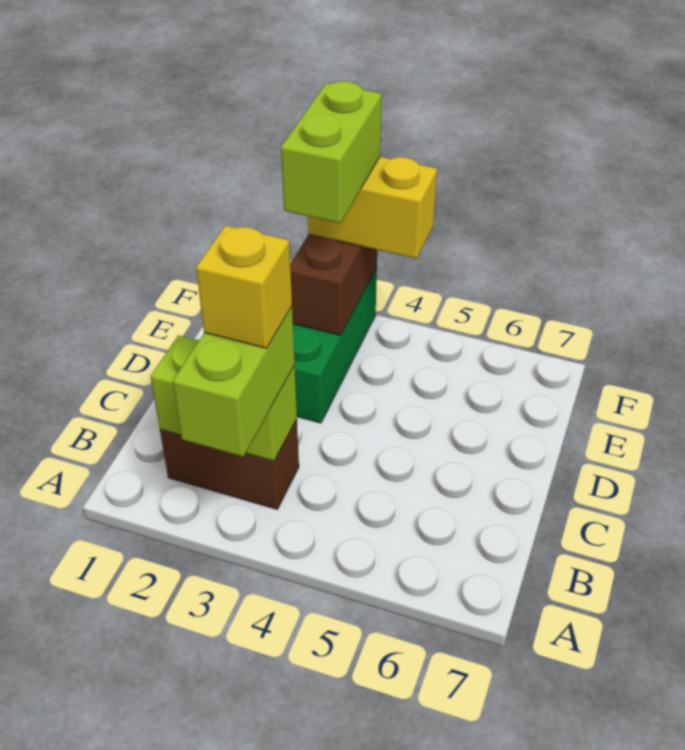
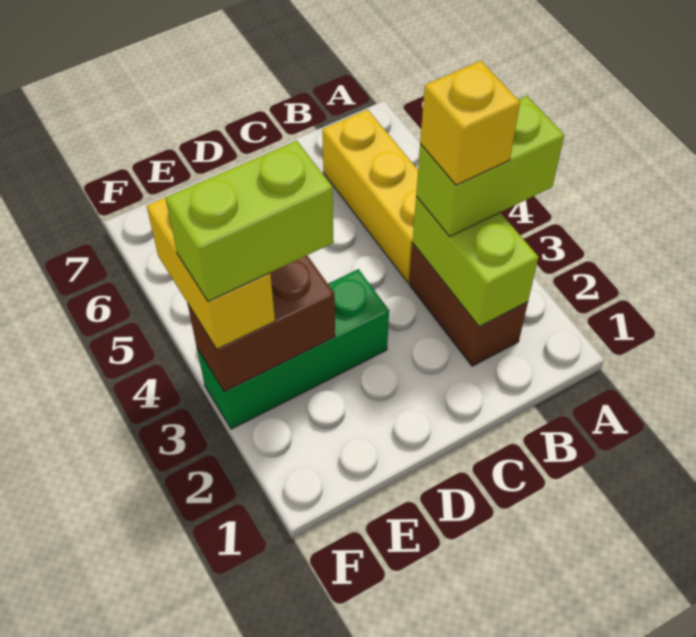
none -> yellow brick B4:B6 level 1

